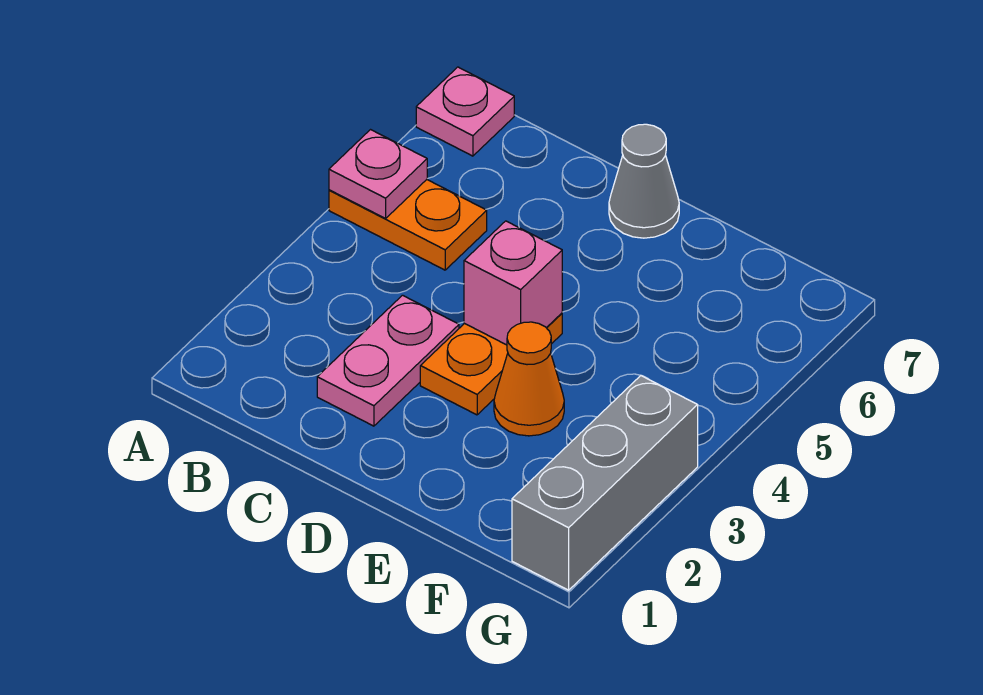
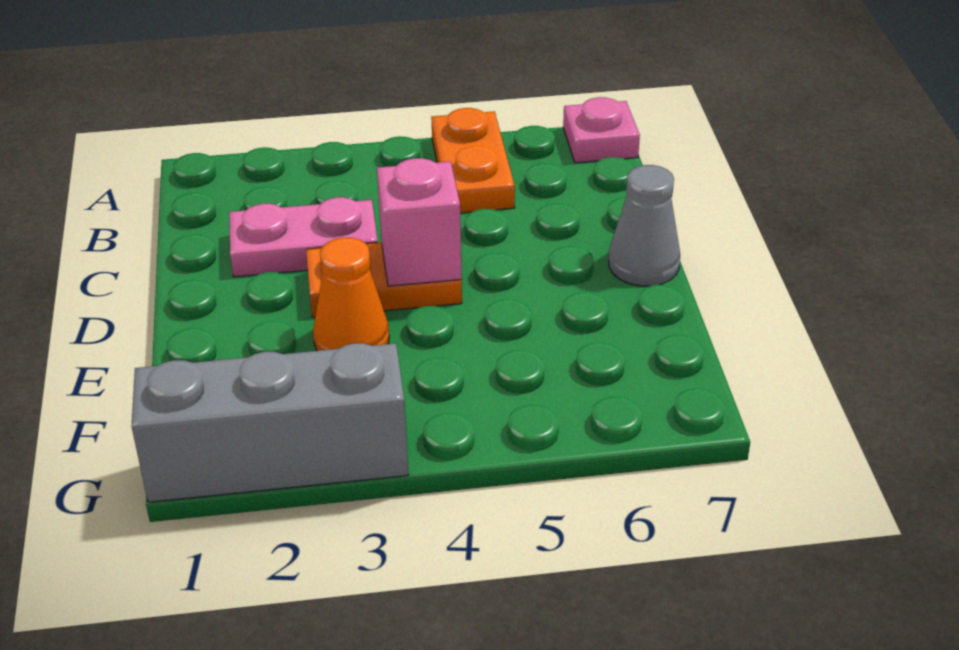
pink plate A5 level 2 -> none

